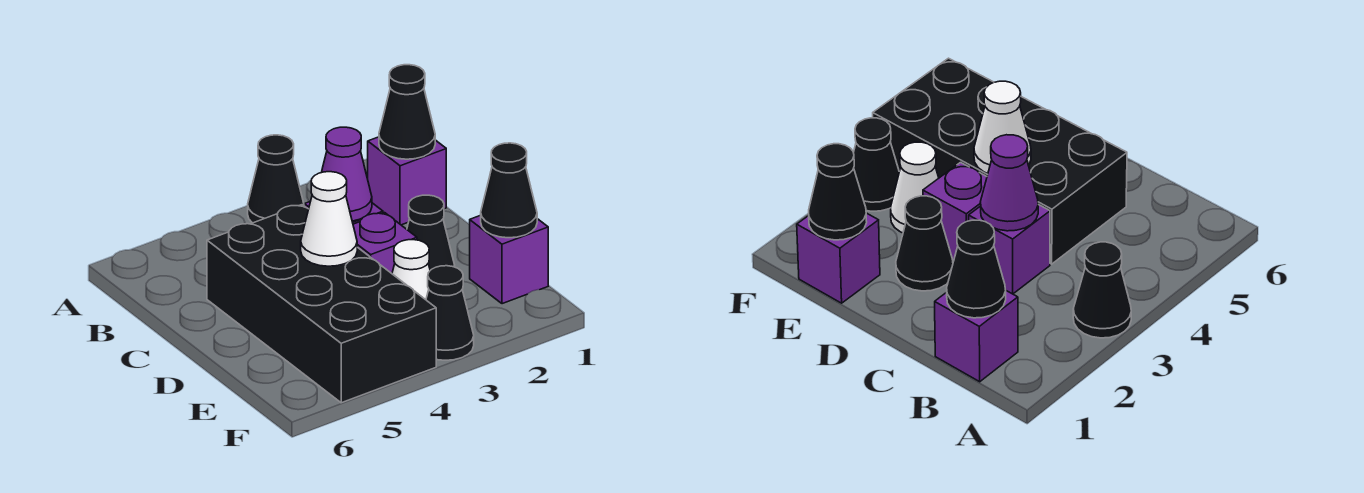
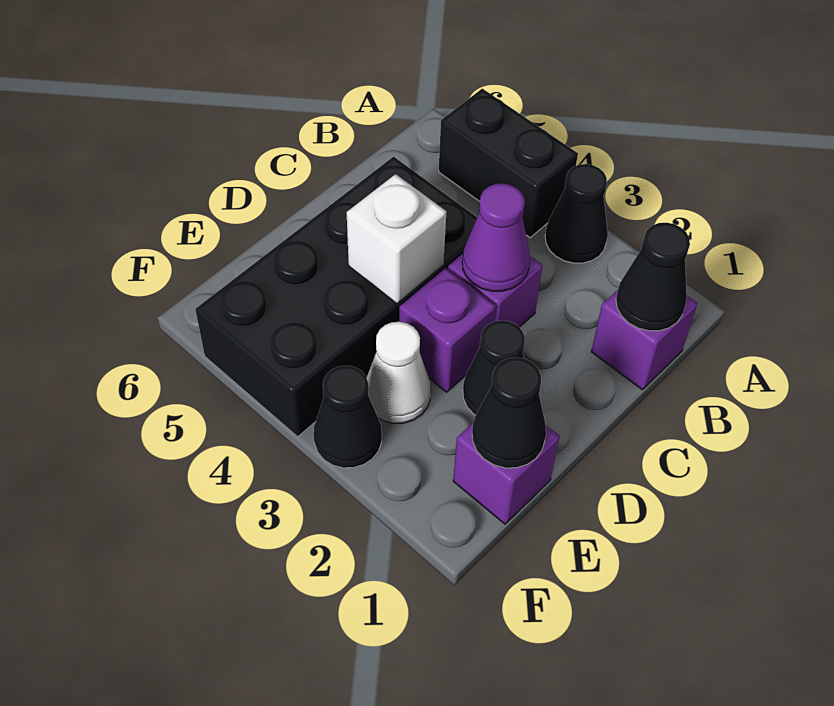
none -> black brick A4:A5 level 1
white cone D4 level 2 -> white brick D4 level 2

